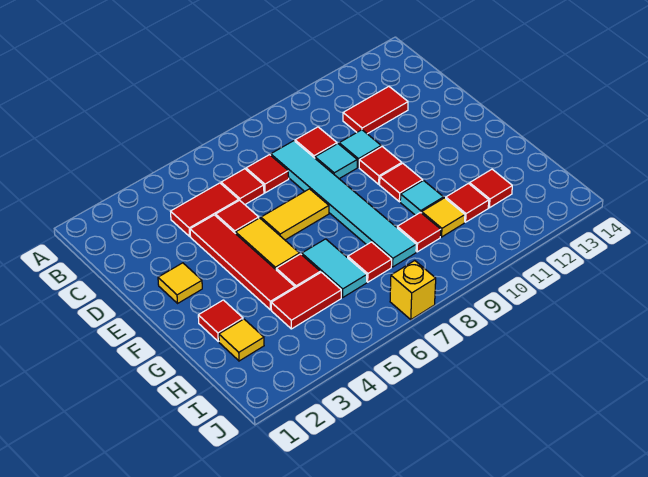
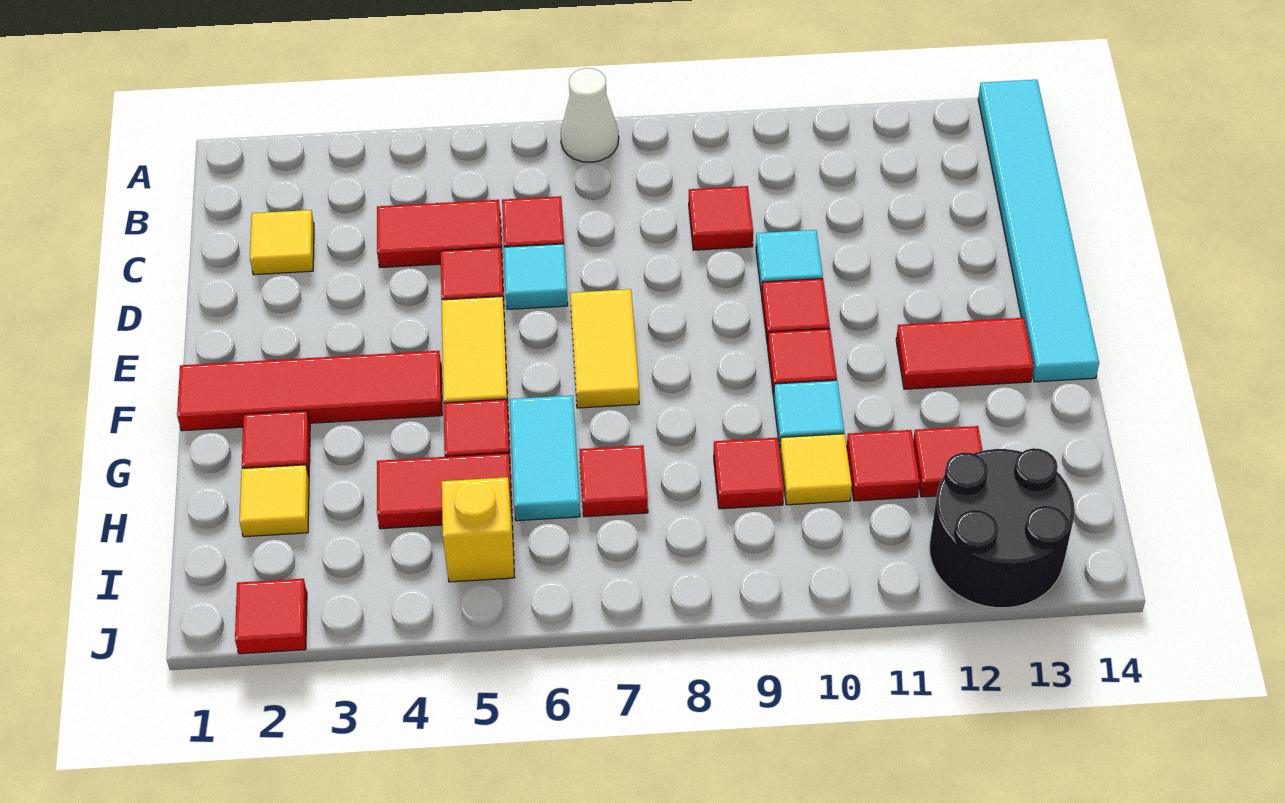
none -> white cone A7 level 1
red tile C7 level 1 -> red tile J2 level 1
cyan tile C8:H8 level 1 -> cyan tile A14:F14 level 1
red tile C11:C12 level 1 -> red tile F12:F13 level 1
red tile D4:G4 level 1 -> red tile F1:F4 level 1
cyan tile D9 level 1 -> cyan tile D6 level 1
yellow tile E2 level 1 -> yellow tile C2 level 1
yellow tile E6:E7 level 1 -> yellow tile E7:F7 level 1
none -> black round brick I12:J13 level 1
yellow brick J7 level 1 -> yellow brick I5 level 1

